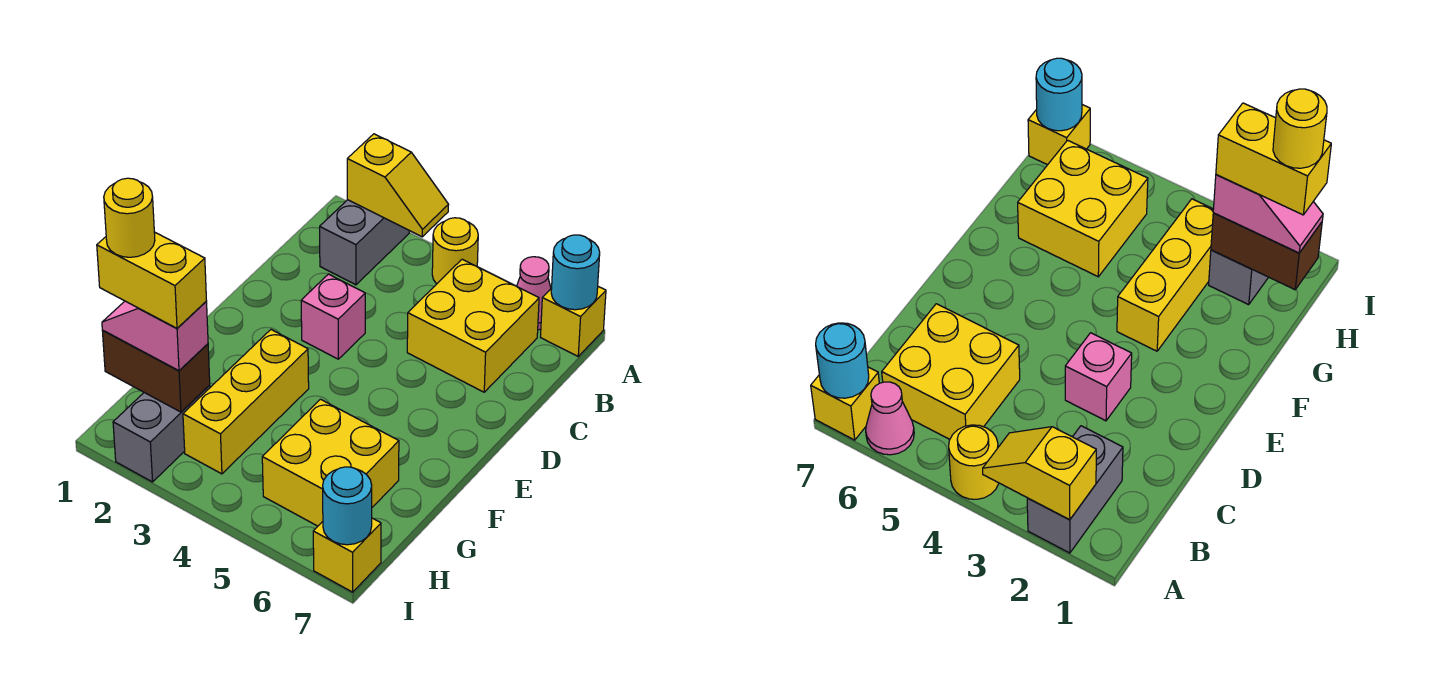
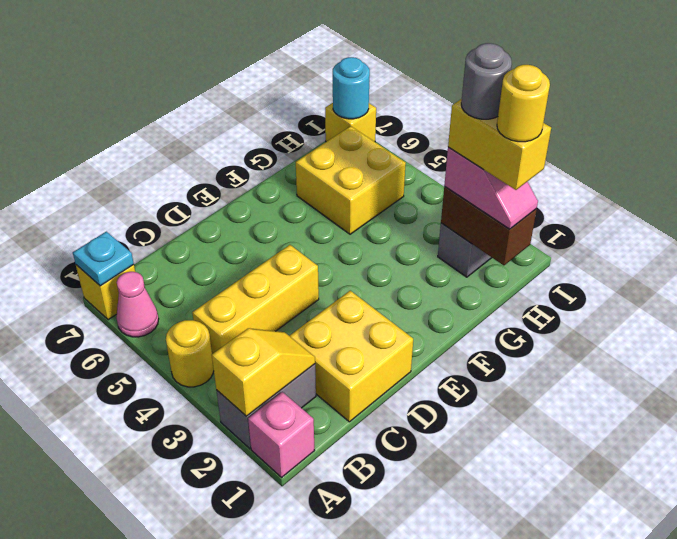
yellow slope A2:A3 level 2 top 2 -> yellow slope A2:B2 level 2 top A
cyan round brick A7 level 2 -> cyan plate A7 level 2
yellow brick B5:C6 level 1 -> yellow brick C1:D2 level 1
pink brick D3 level 1 -> pink brick A1 level 1
yellow brick F3:H3 level 1 -> yellow brick B4:D4 level 1
none -> grey round brick H2 level 5

